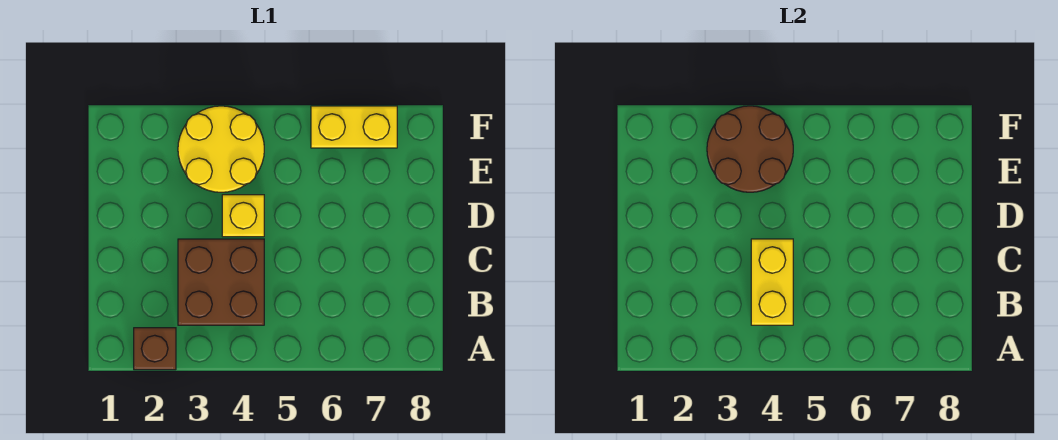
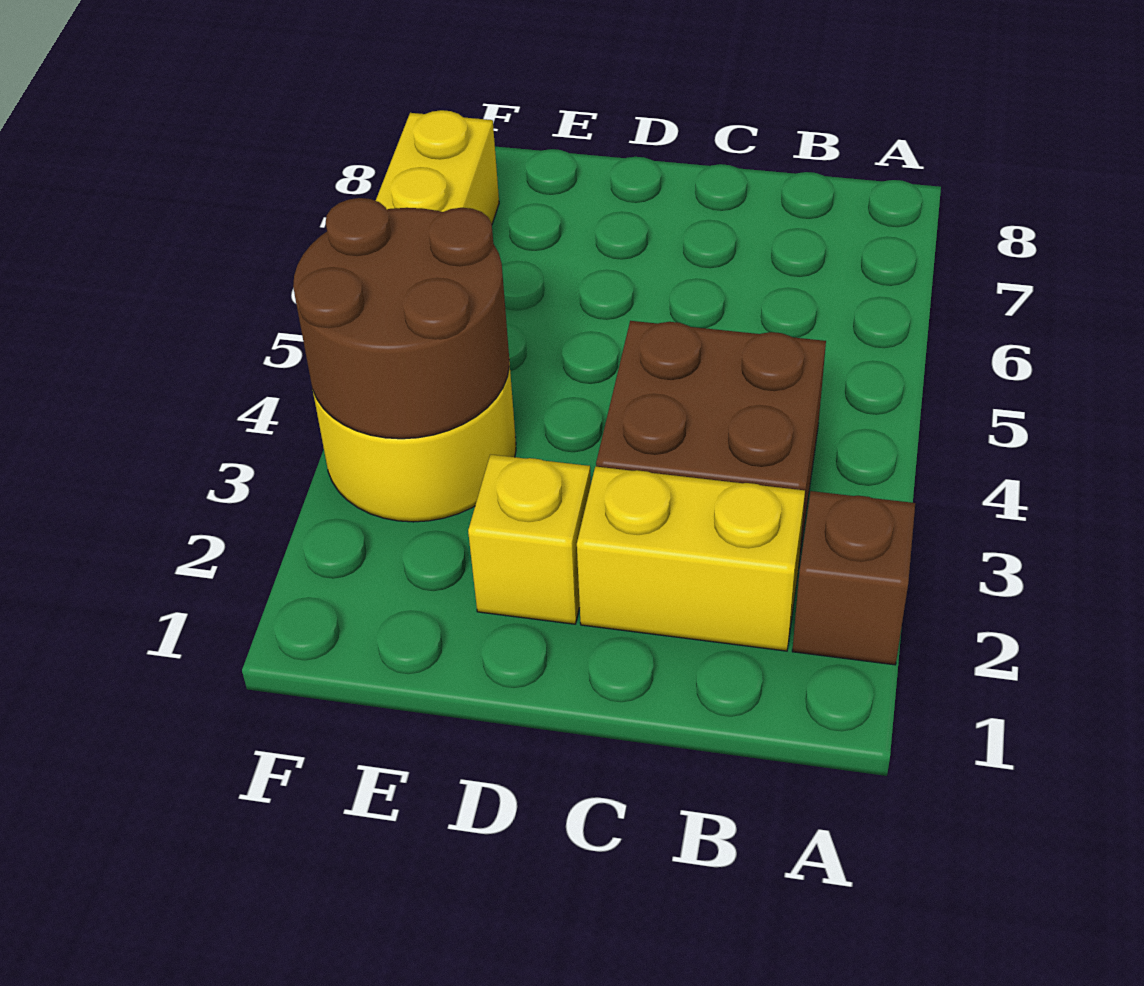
yellow brick B4:C4 level 2 -> yellow brick B2:C2 level 1
yellow brick D4 level 1 -> yellow brick D2 level 1

